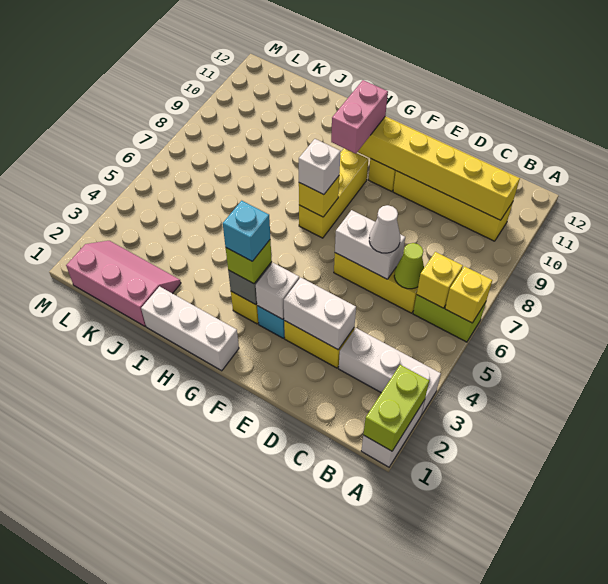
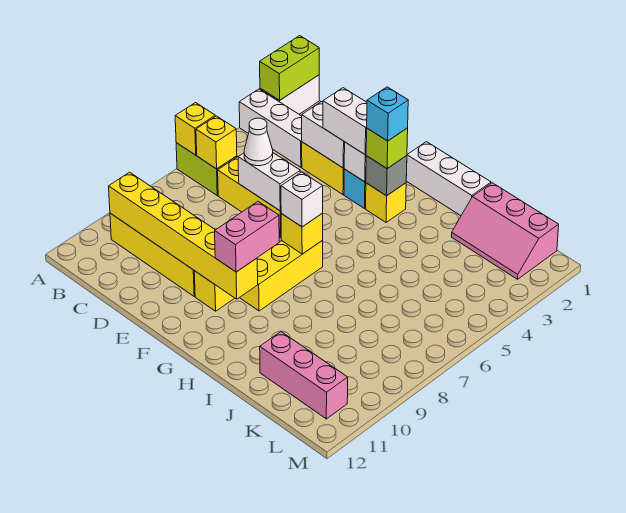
lime cone C6 level 2 -> none
none -> white brick E3:F3 level 3
none -> pink brick J11:L11 level 1

